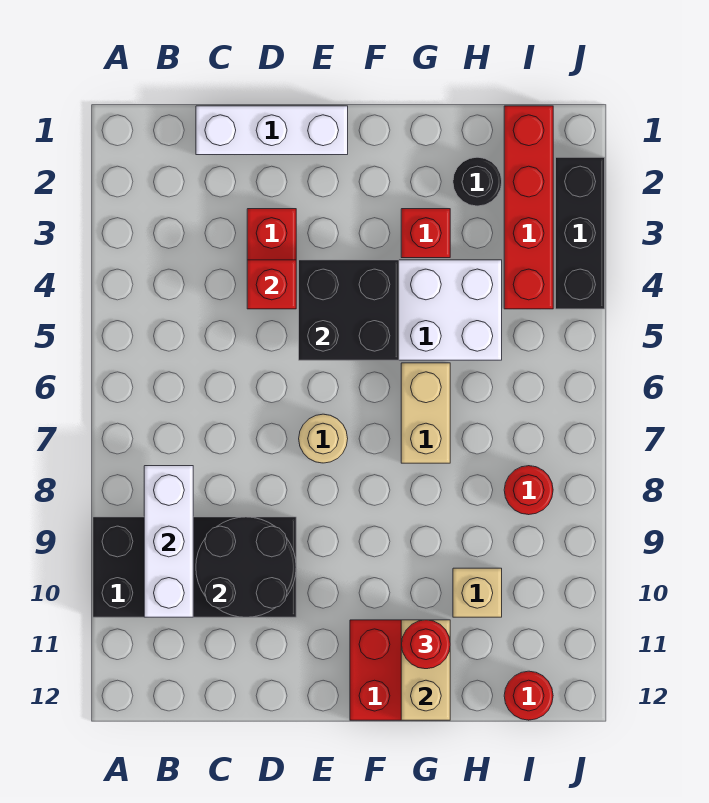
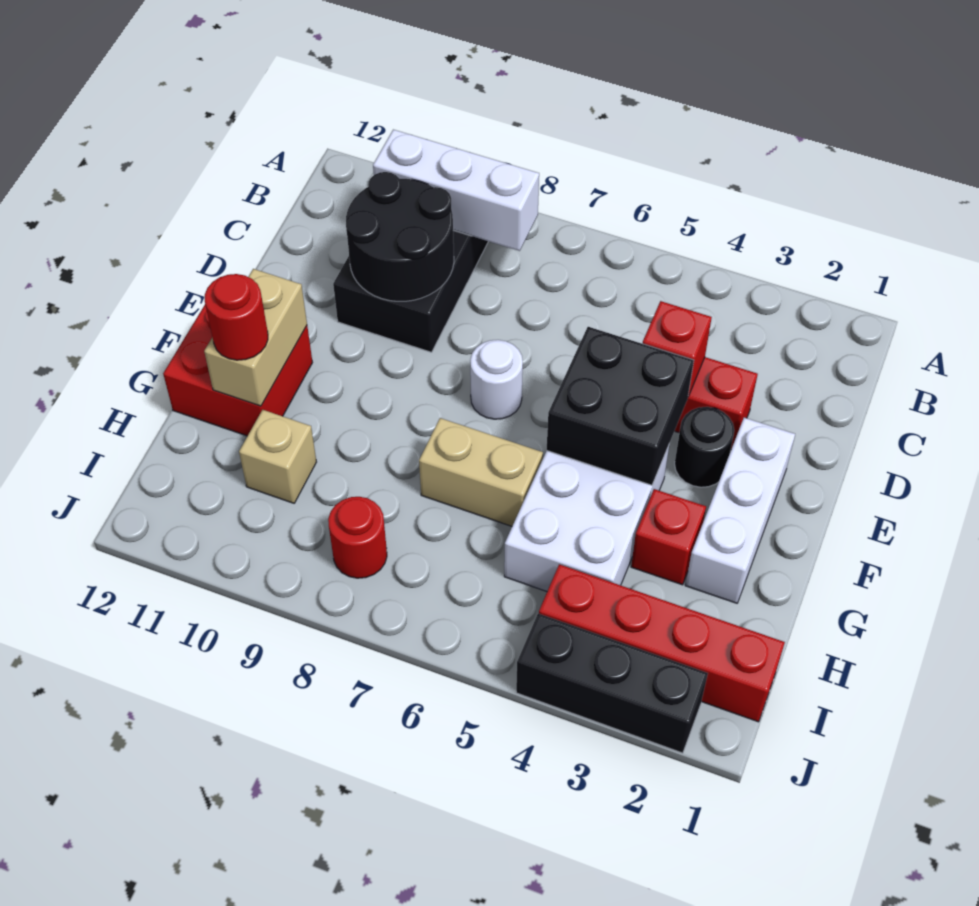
white brick C1:E1 level 1 -> white brick E2:G2 level 1
tan round brick E7 level 1 -> white round brick E7 level 1
tan brick G11:G12 level 2 -> tan brick F11:G11 level 2
black round brick H2 level 1 -> black round brick E3 level 1
red round brick I12 level 1 -> none

